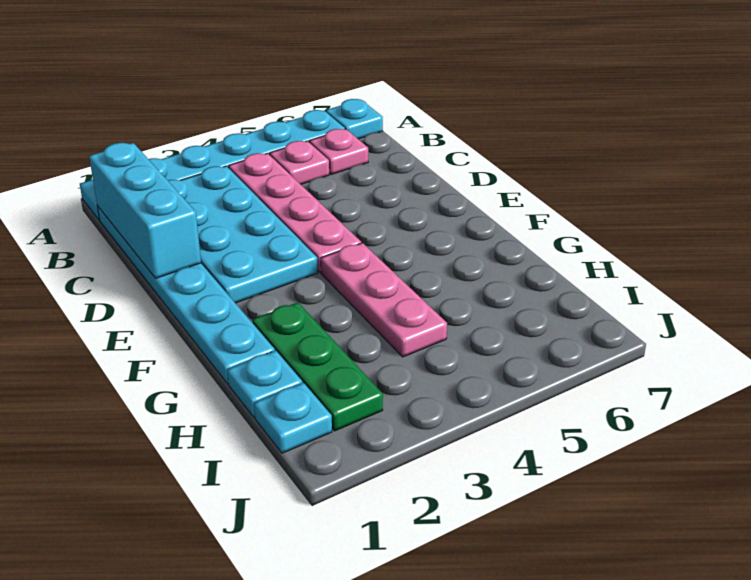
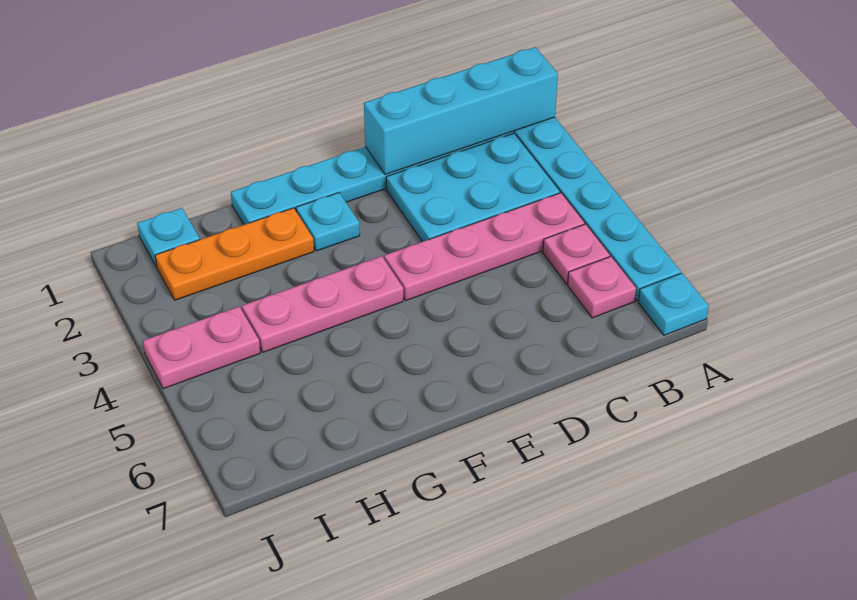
cyan brick B1:D1 level 2 -> cyan brick A1:D1 level 2
cyan plate B2:E3 level 1 -> cyan plate B2:D3 level 1
green plate G2:I2 level 1 -> orange plate G2:I2 level 1
cyan plate H1 level 1 -> cyan plate F2 level 1
none -> pink plate I4:J4 level 1

